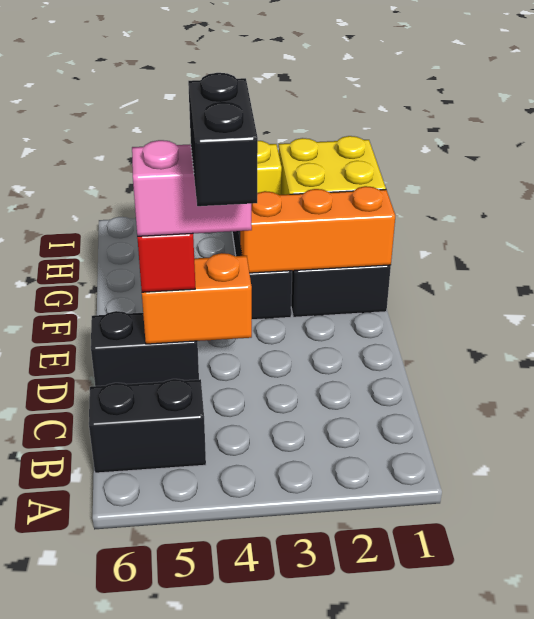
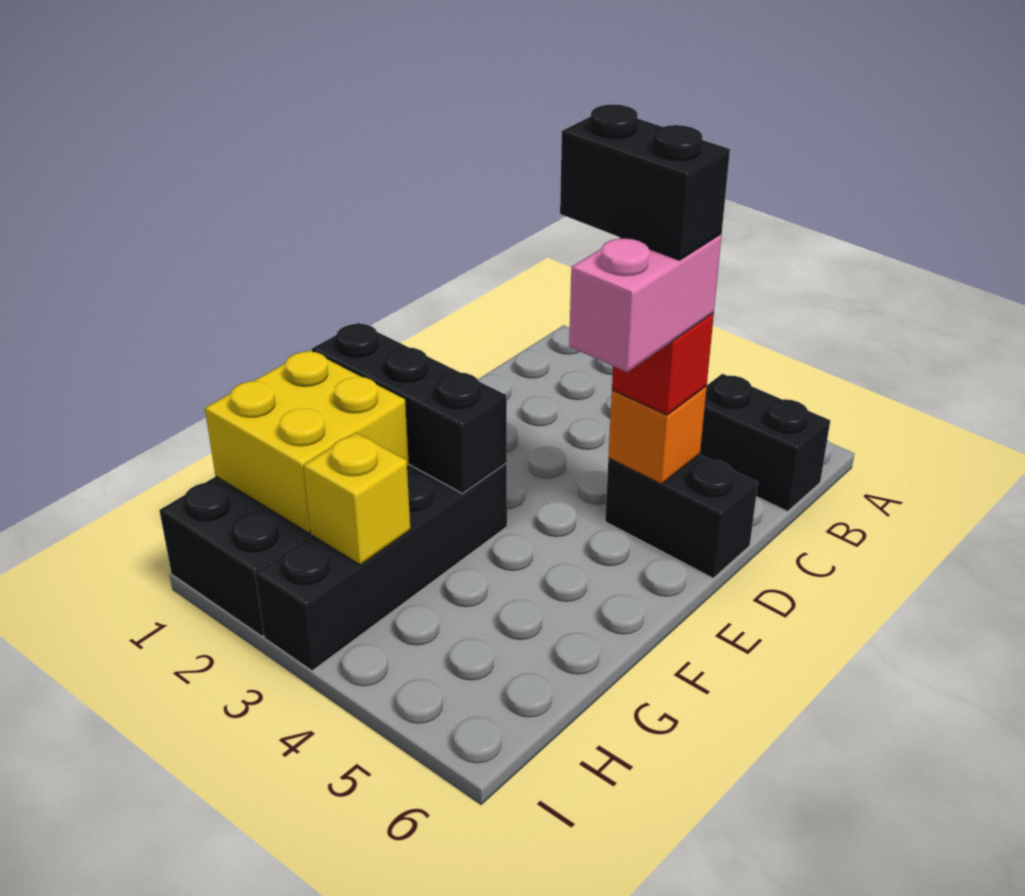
black brick C4:D4 level 5 -> black brick D4:D5 level 5
orange brick D4:D5 level 2 -> orange brick D5 level 2
pink brick D4:D5 level 4 -> pink brick D5:E5 level 4
orange brick F1:F3 level 2 -> black brick F1:F3 level 2

